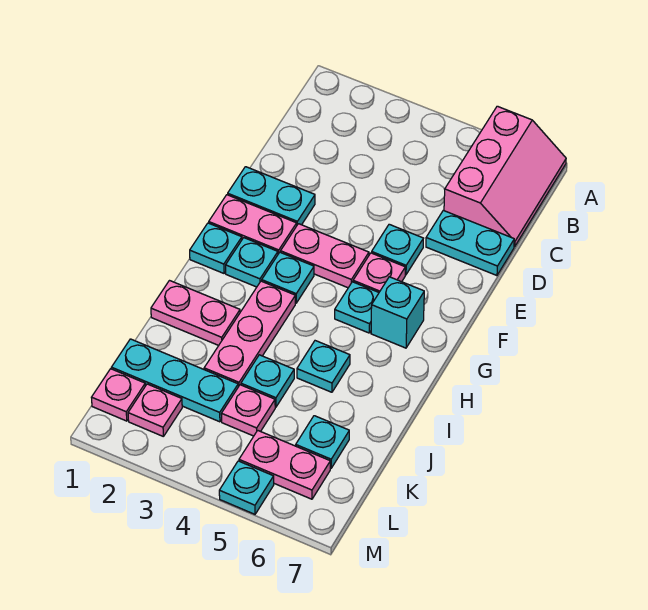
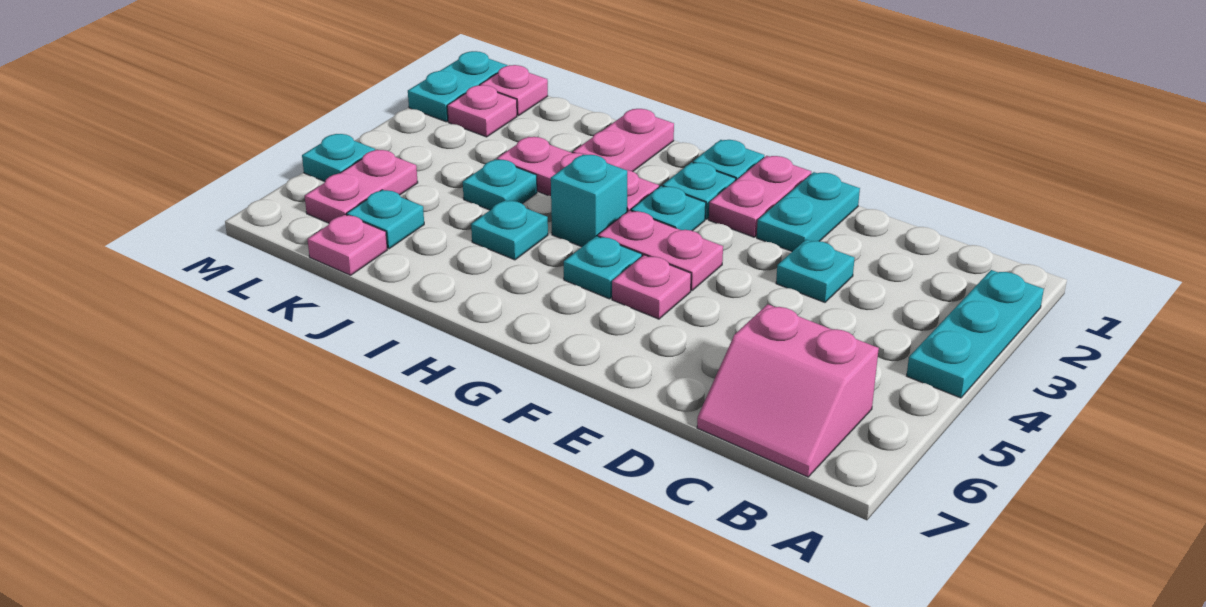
pink slope A6:C7 level 1 top 6 -> pink slope B6:C7 level 1 top 6
cyan plate D6:D7 level 1 -> cyan plate M1:M2 level 1
cyan plate E5 level 1 -> cyan plate D3 level 1
pink plate F3:F4 level 1 -> pink plate F4:G4 level 1
cyan brick G6 level 1 -> cyan brick H4 level 1
cyan plate K1:K3 level 1 -> cyan plate A2:A4 level 1
pink plate K4 level 1 -> pink plate K7 level 1

